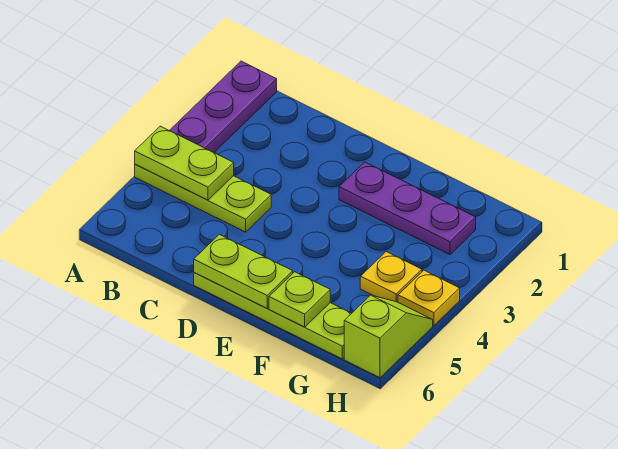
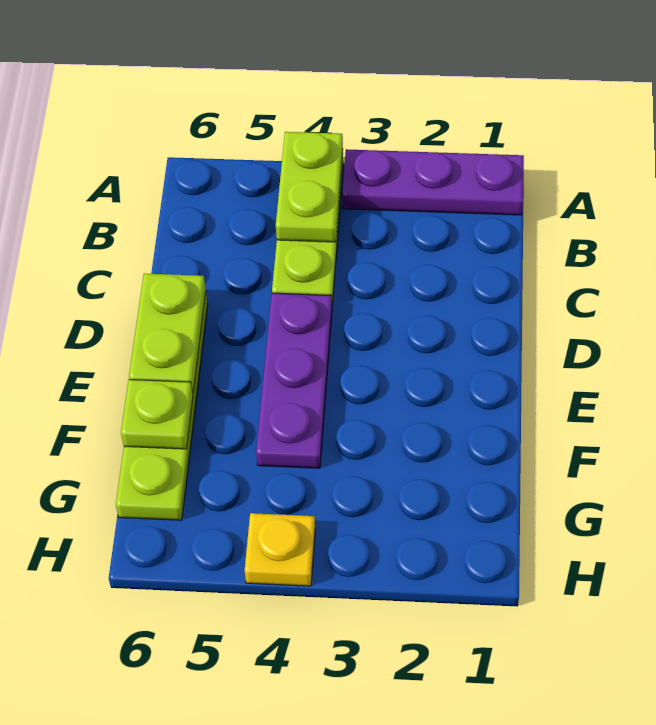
purple plate E2:G2 level 1 -> purple plate D4:F4 level 1
yellow plate G4 level 1 -> none
lime slope H5:H6 level 1 top 6 -> none

